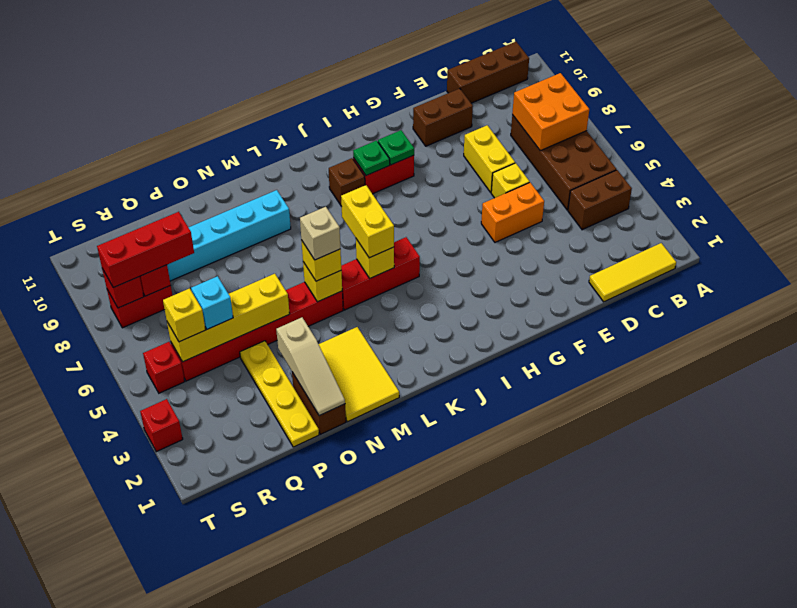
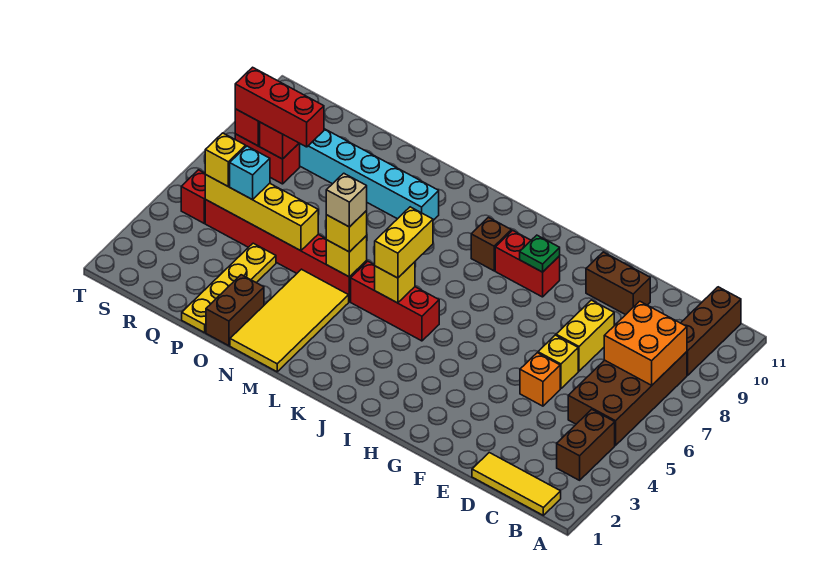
brown brick B4:C4 level 1 -> brown brick B3:B4 level 1
brown brick B11:D11 level 1 -> brown brick B9:B11 level 1
orange brick E5:F5 level 1 -> orange brick E5 level 1
green plate I9 level 2 -> none
yellow tile M1:N3 level 1 -> yellow tile M1:N4 level 1
tan slope O1:O3 level 2 top 3 -> none
red brick T3 level 1 -> none

